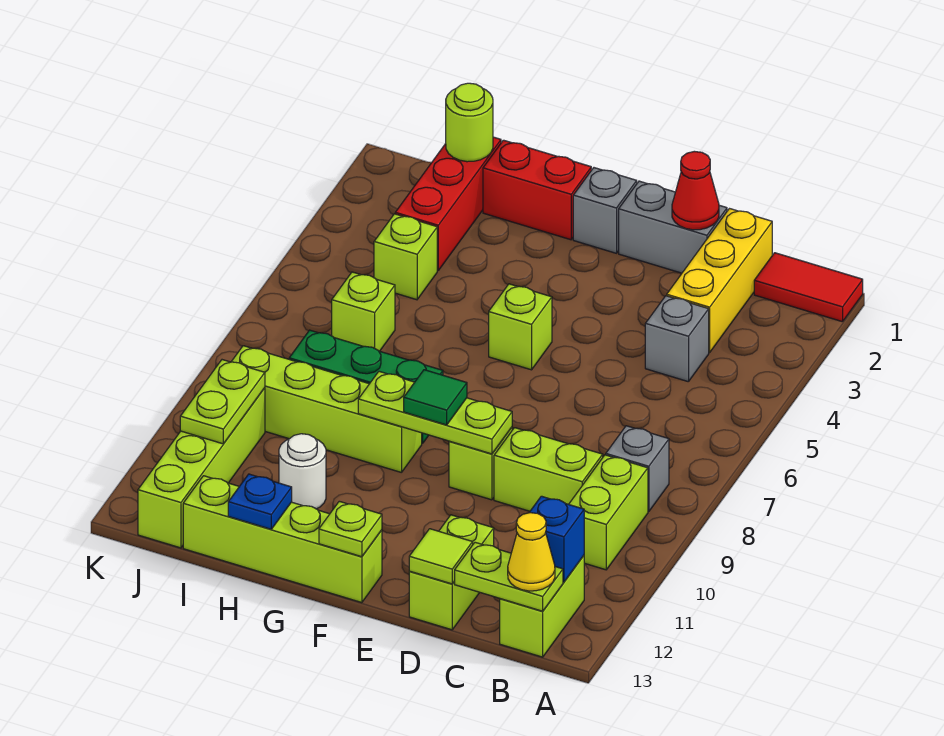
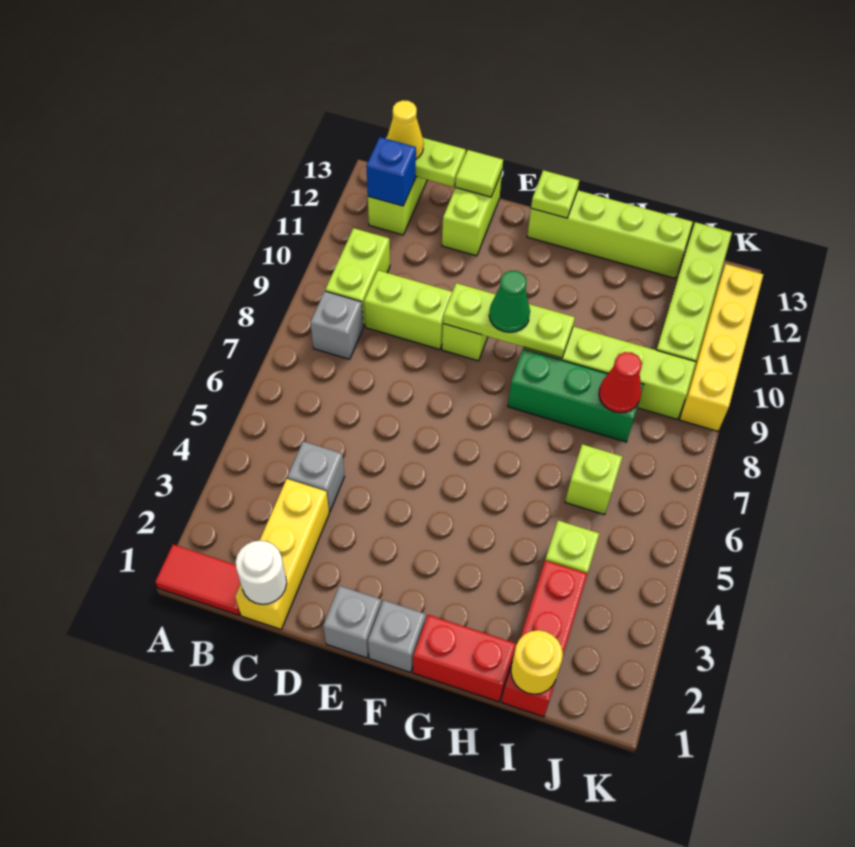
grey brick D1:E1 level 1 -> grey brick E1 level 1
red cone D1 level 2 -> red cone I8 level 2
lime brick F5 level 1 -> none
green tile F9 level 3 -> green cone F9 level 3
white round brick H11 level 1 -> white round brick C1 level 2
blue plate H13 level 2 -> none
lime round brick I1 level 2 -> yellow round brick I1 level 2
lime plate J10:J11 level 2 -> none
none -> yellow brick K9:K12 level 1

